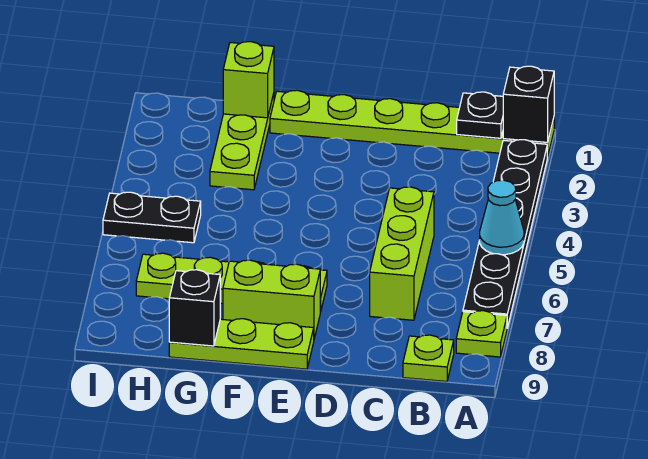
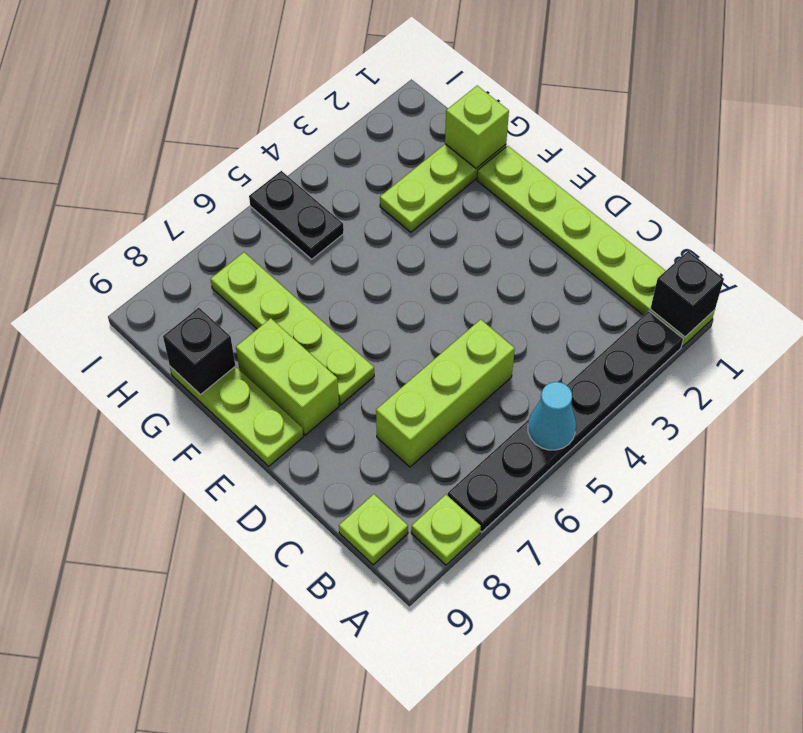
black plate B1 level 2 -> none

